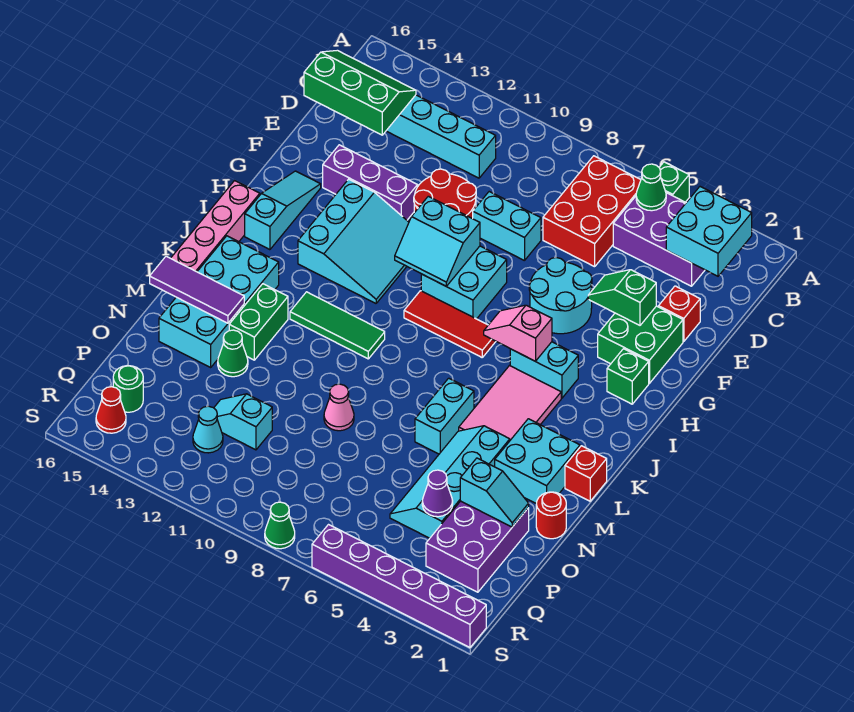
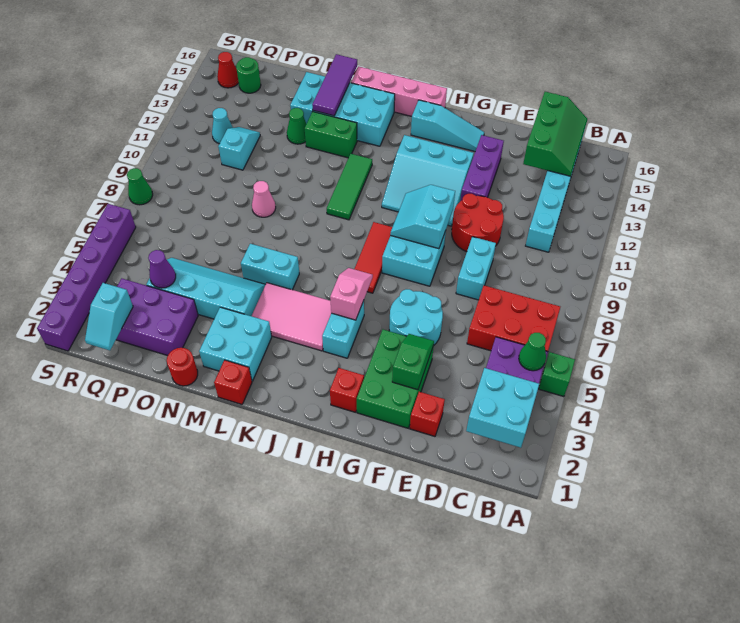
green brick F2:G3 level 1 -> green brick F2:G4 level 1
green brick H2 level 1 -> red brick H2 level 1
cyan slope O2:O3 level 2 top 3 -> cyan slope Q1:Q2 level 2 top 2

